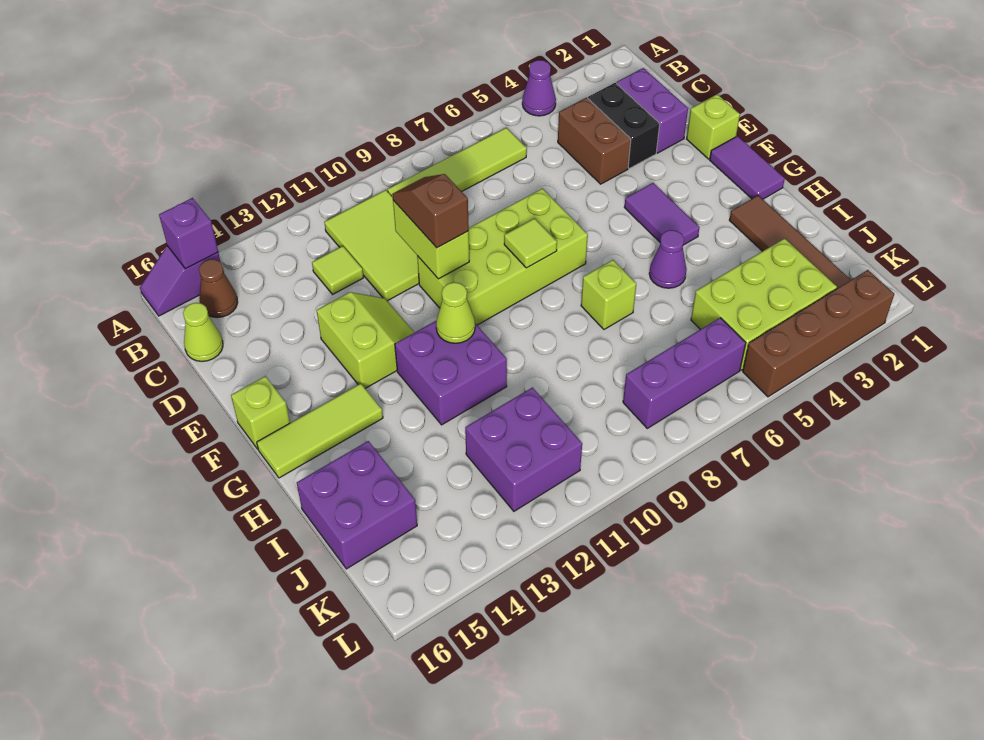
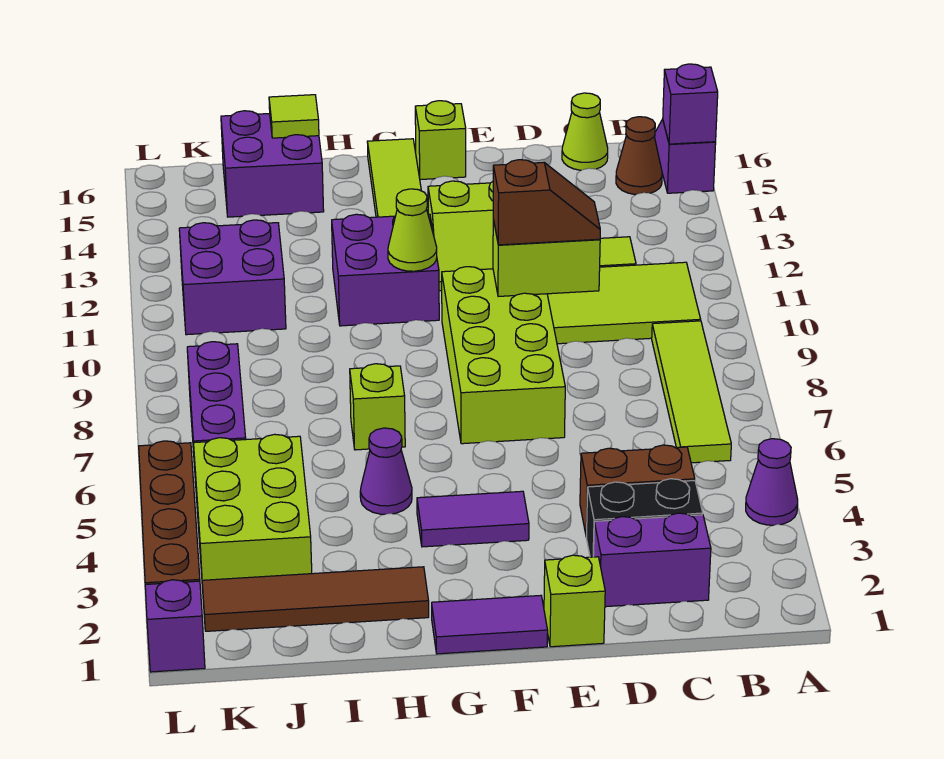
lime tile F8 level 2 -> lime tile I16 level 2
none -> purple brick L1 level 1

